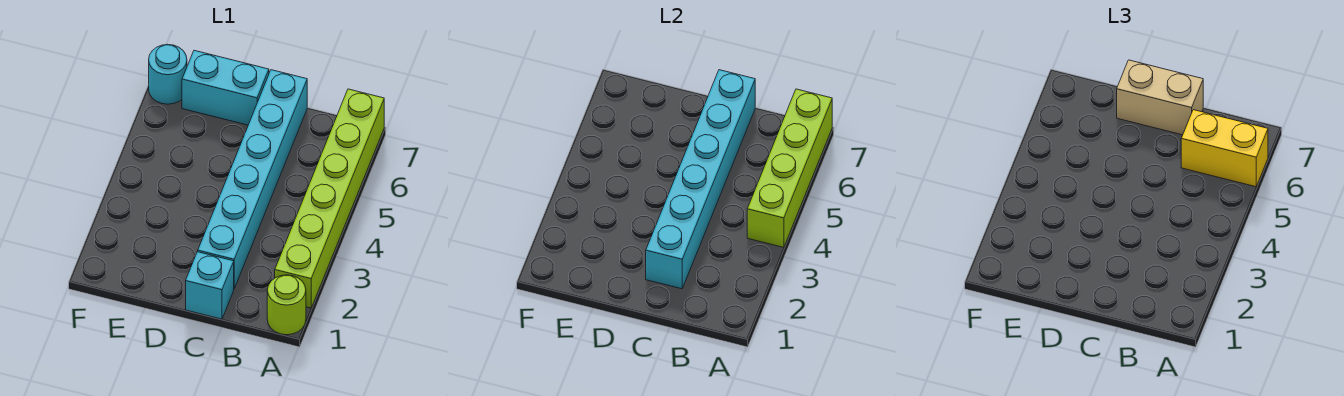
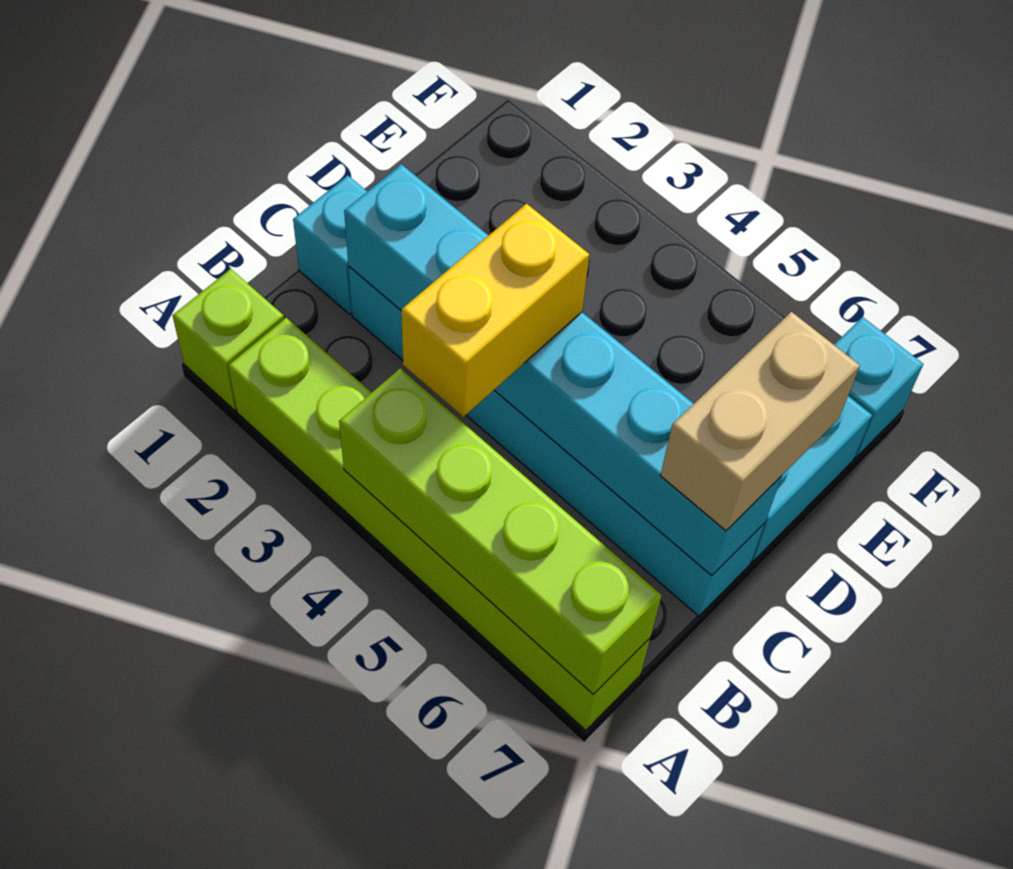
lime round brick A1 level 1 -> lime brick A1 level 1
yellow brick A6:B6 level 3 -> yellow brick B4:C4 level 3
cyan round brick F7 level 1 -> cyan brick F7 level 1

